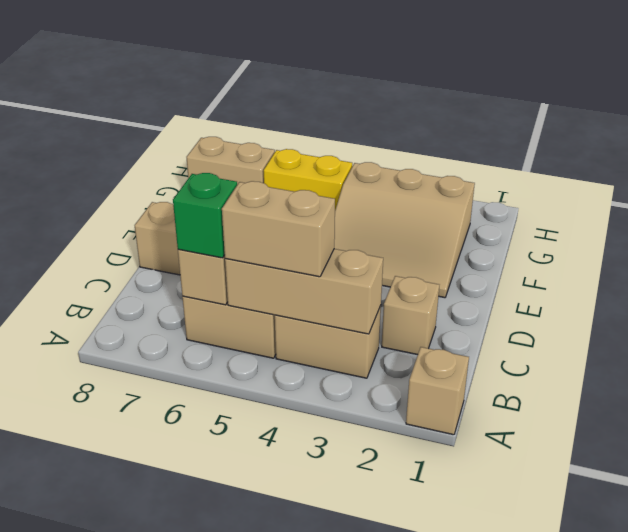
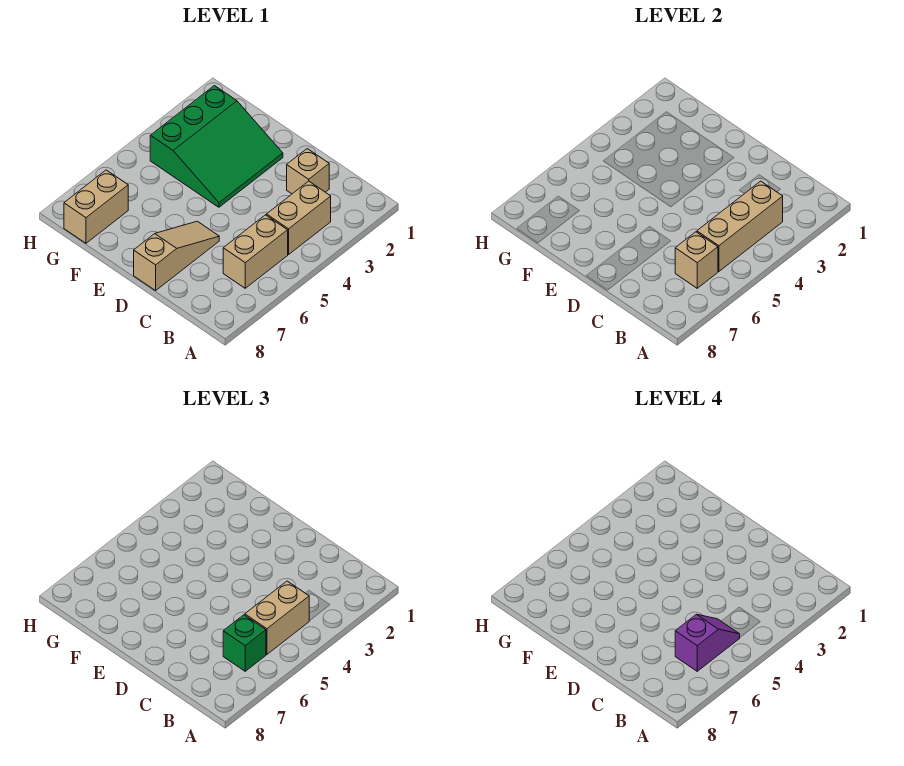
tan brick A1 level 1 -> none
none -> purple slope B5:B6 level 4 top 6
tan slope E2:G4 level 1 top G -> green slope E2:G4 level 1 top G
yellow brick G5:G6 level 1 -> none

